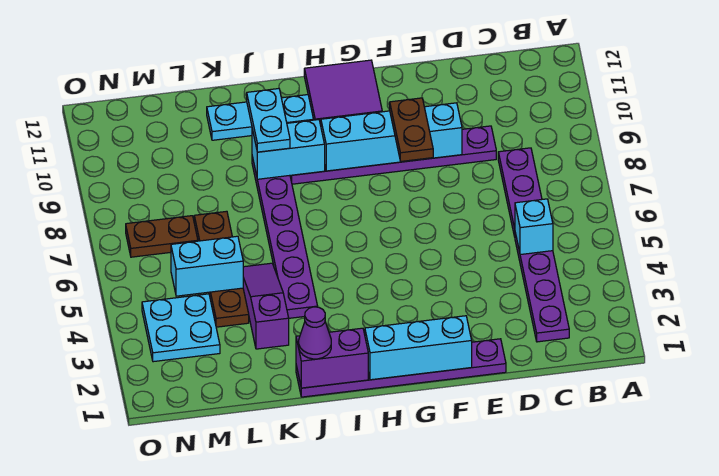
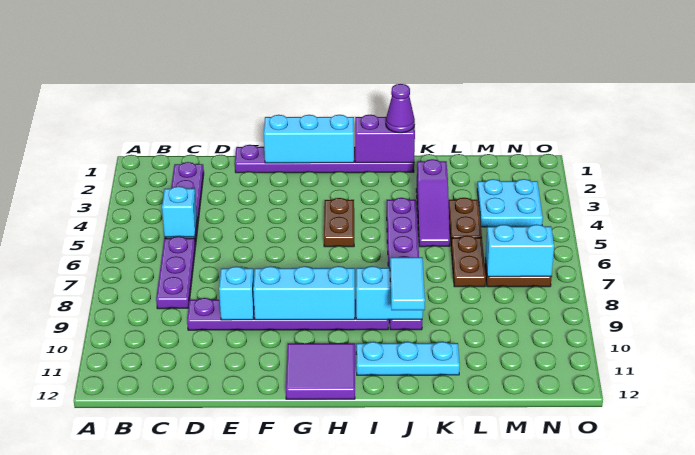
brown plate F8:F9 level 3 -> brown plate H4:H5 level 1
cyan plate J9:J10 level 3 -> cyan tile J9:J10 level 3
cyan brick L5:M5 level 2 -> cyan brick M7:N7 level 2

